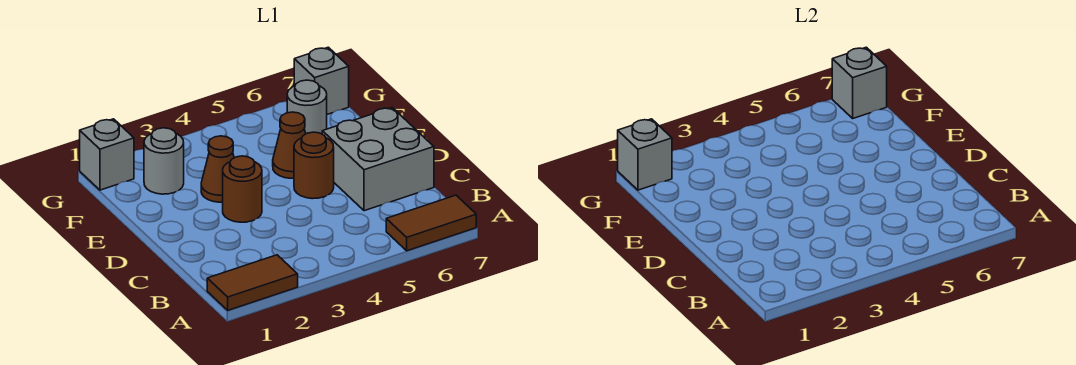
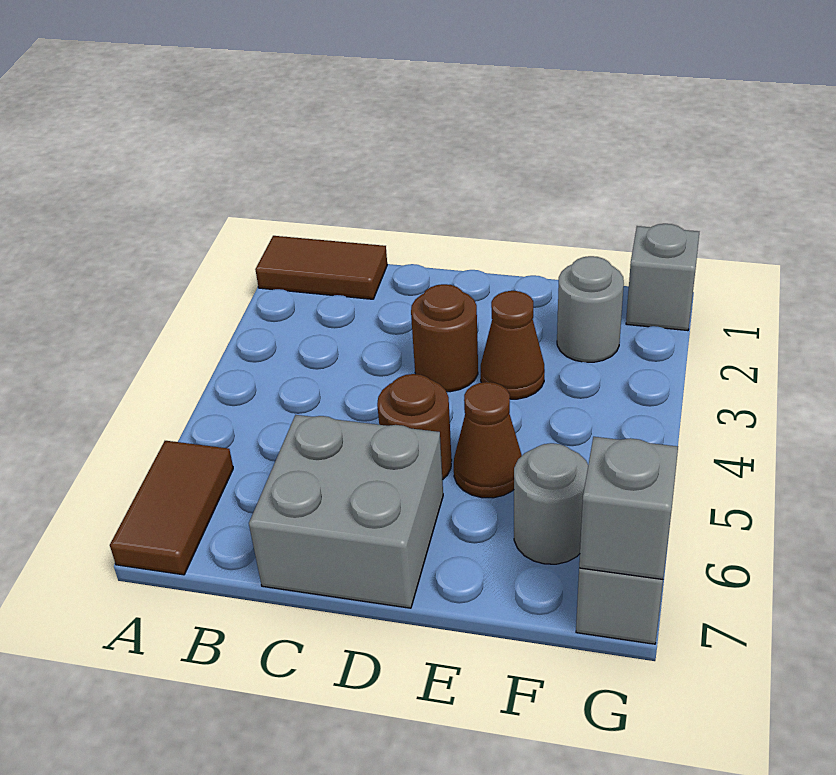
brown tile A1:A2 level 1 -> brown tile A1:B1 level 1
grey brick G1 level 2 -> none

